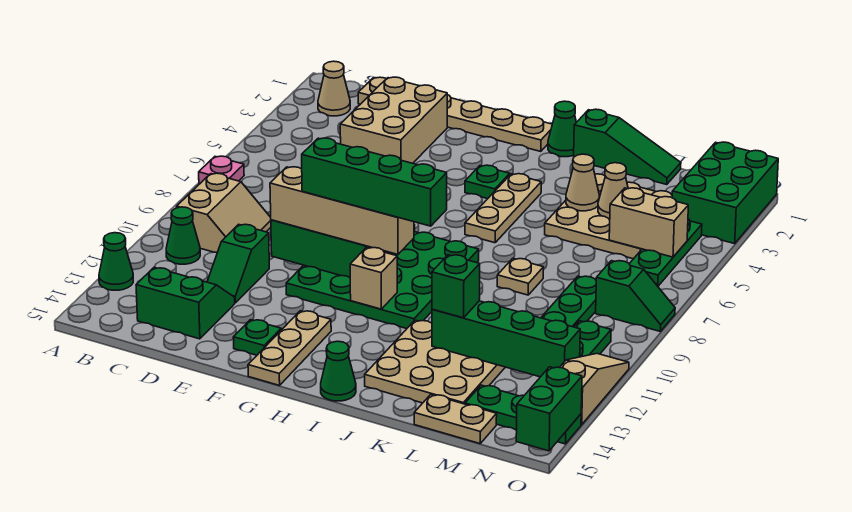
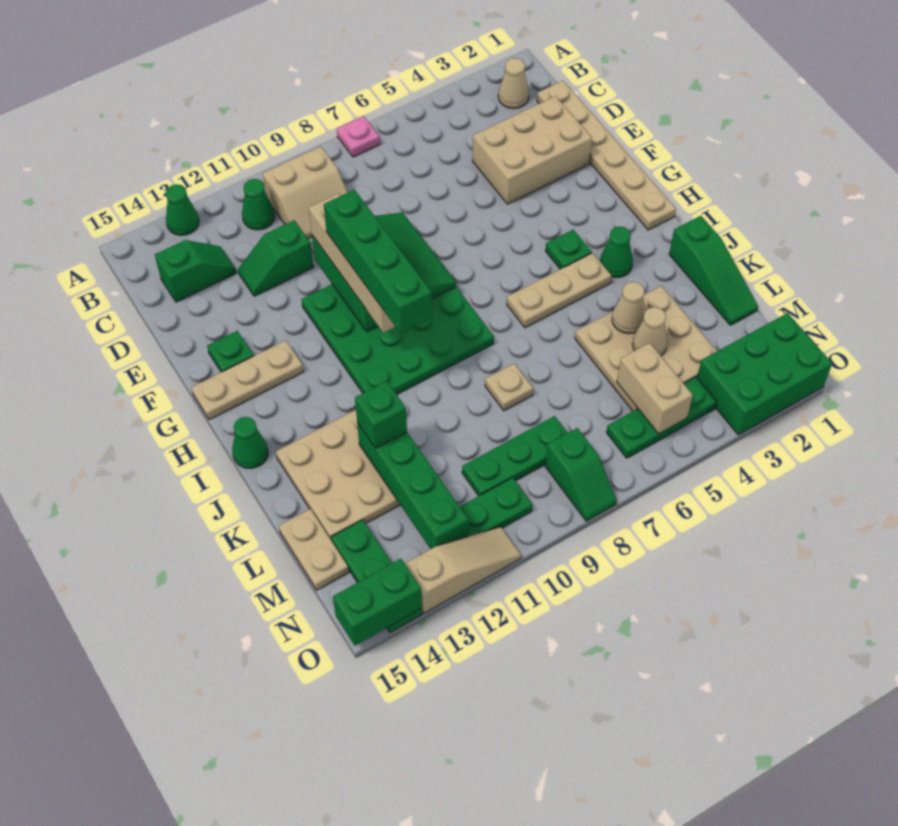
green slope C13:D14 level 1 top 14 -> green slope C13:C14 level 1 top 14
tan brick H11 level 2 -> none
green cone I1 level 1 -> green cone I3 level 1

